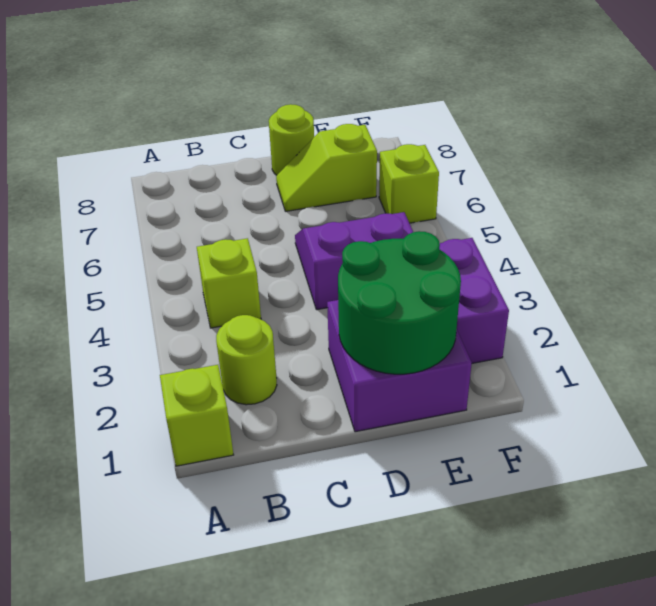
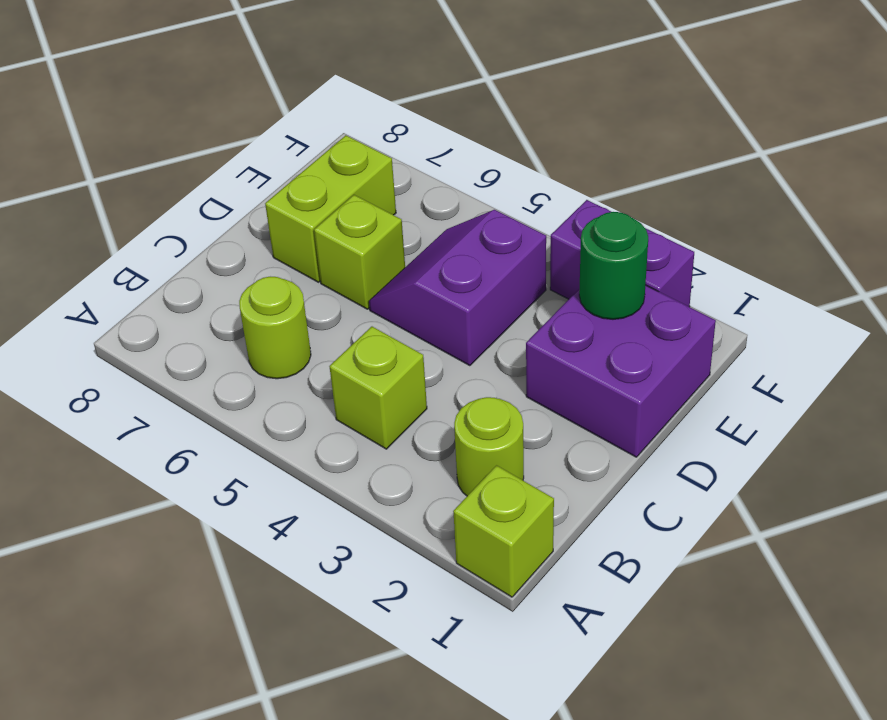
green round brick D1:E2 level 2 -> green round brick E2 level 2
lime slope D7:E7 level 1 top E -> lime brick D7:E7 level 1
lime round brick D8 level 1 -> lime round brick B6 level 1
lime brick F6 level 1 -> lime brick D6 level 1

